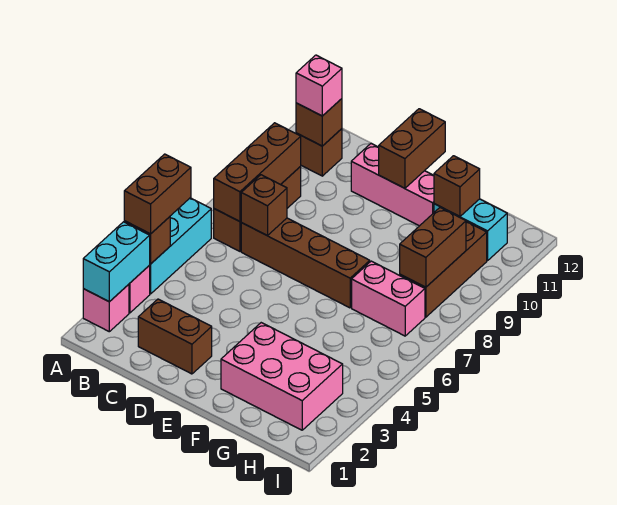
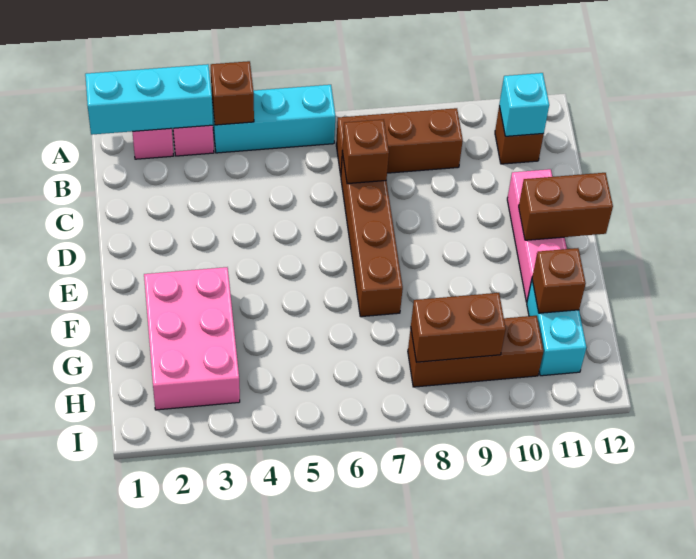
cyan brick A2:A3 level 2 -> cyan brick A1:A3 level 2
brown brick A4:A5 level 3 -> none
brown brick B7:B9 level 2 -> none
brown brick B11 level 2 -> cyan brick B11 level 2
pink brick B11 level 3 -> none
brown brick C2:D2 level 1 -> none
pink brick G7:H7 level 1 -> none

